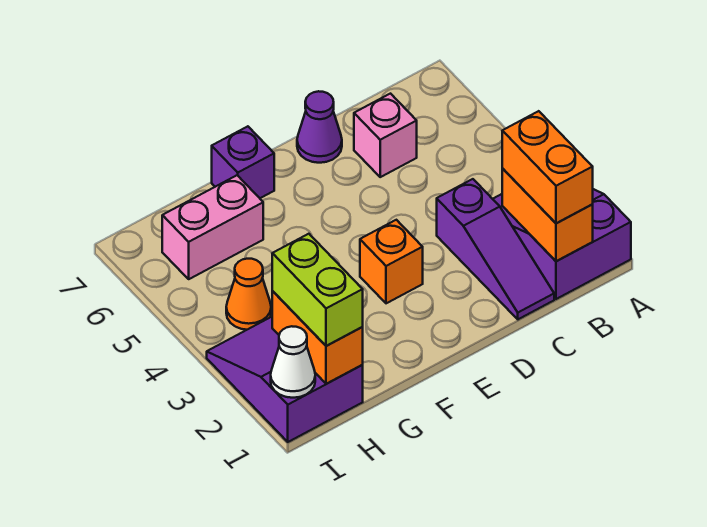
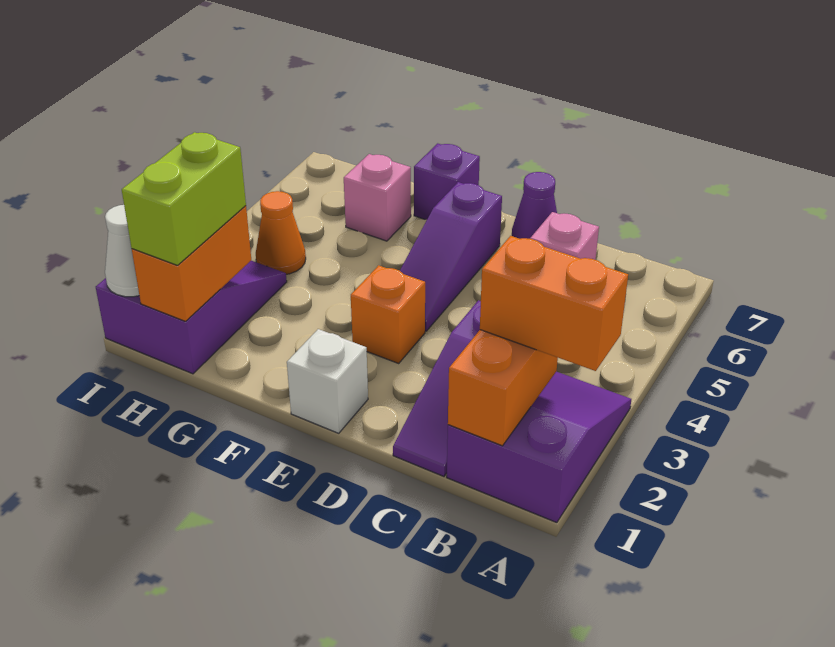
orange brick B1:B2 level 3 -> orange brick A2:B2 level 3
none -> white brick E1 level 1
none -> purple slope E4:E6 level 1 top 6
pink brick G6:H6 level 1 -> pink brick G6 level 1

